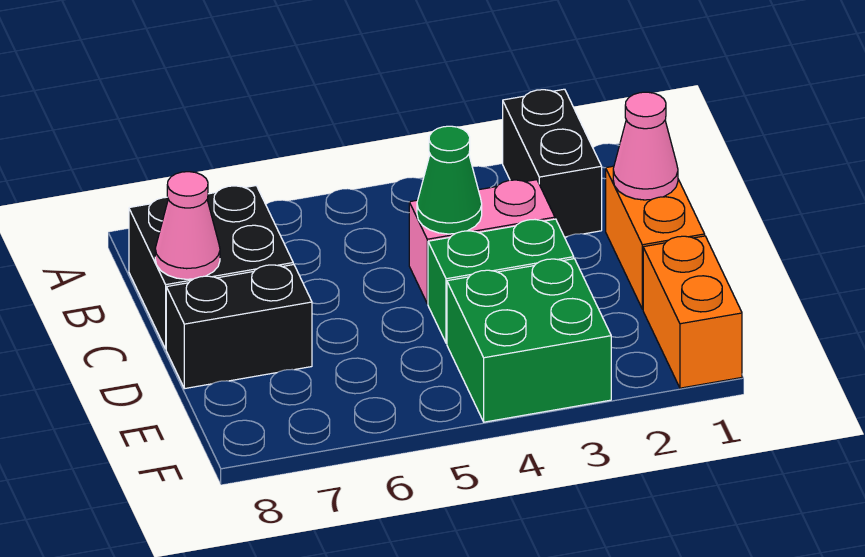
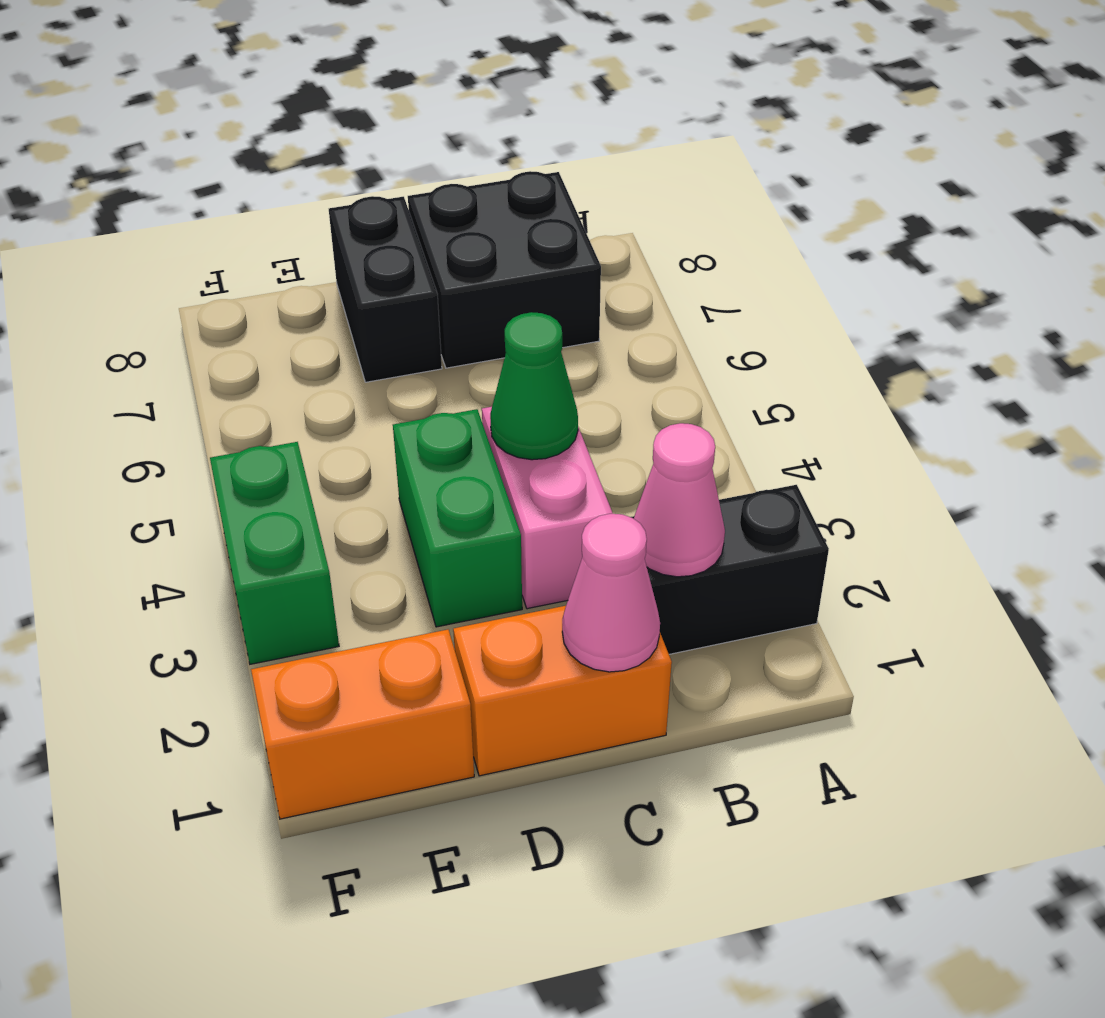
pink cone C8 level 2 -> pink cone B2 level 2
green brick E3:F4 level 1 -> green brick F3:F4 level 1

